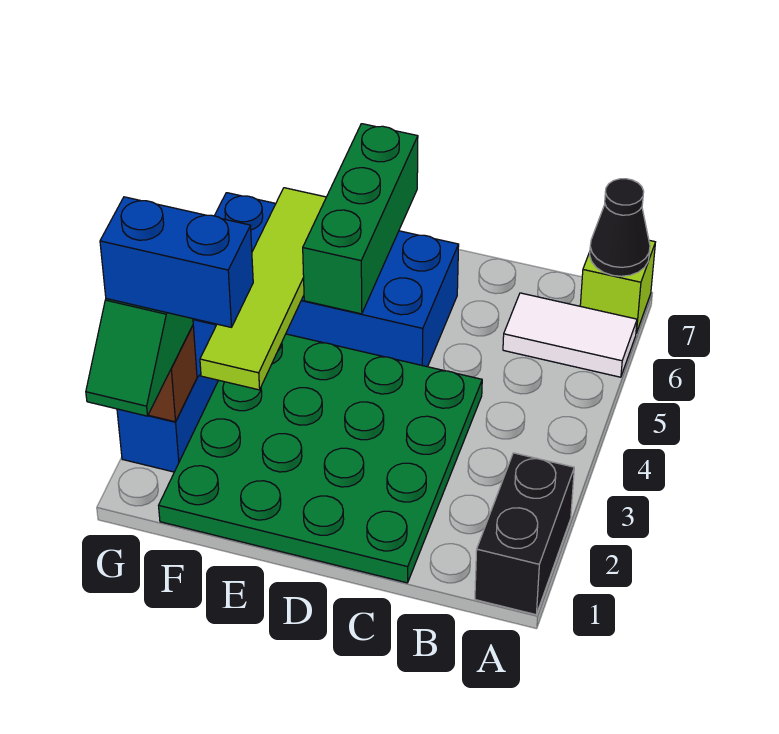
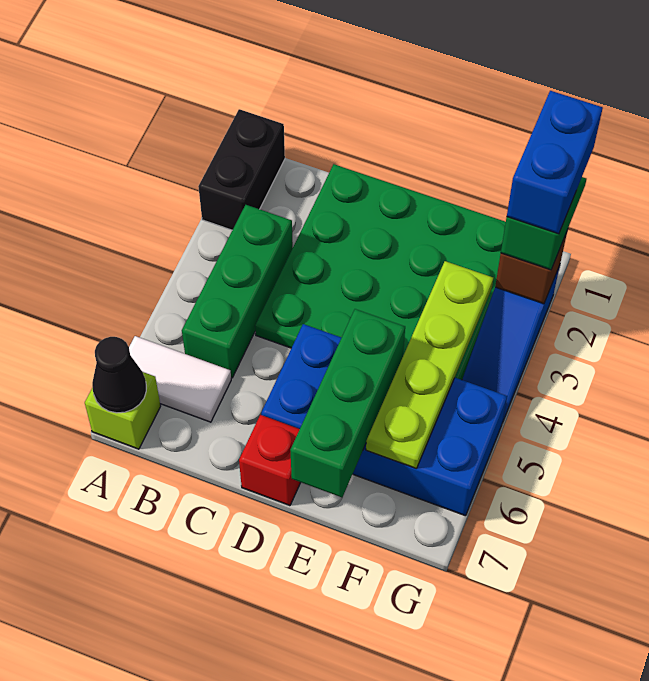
none -> green brick B3:B5 level 1
none -> red brick D7 level 1
blue brick F2:G2 level 4 -> blue brick G1:G2 level 4
lime tile F3:F6 level 2 -> lime plate F3:F6 level 2

